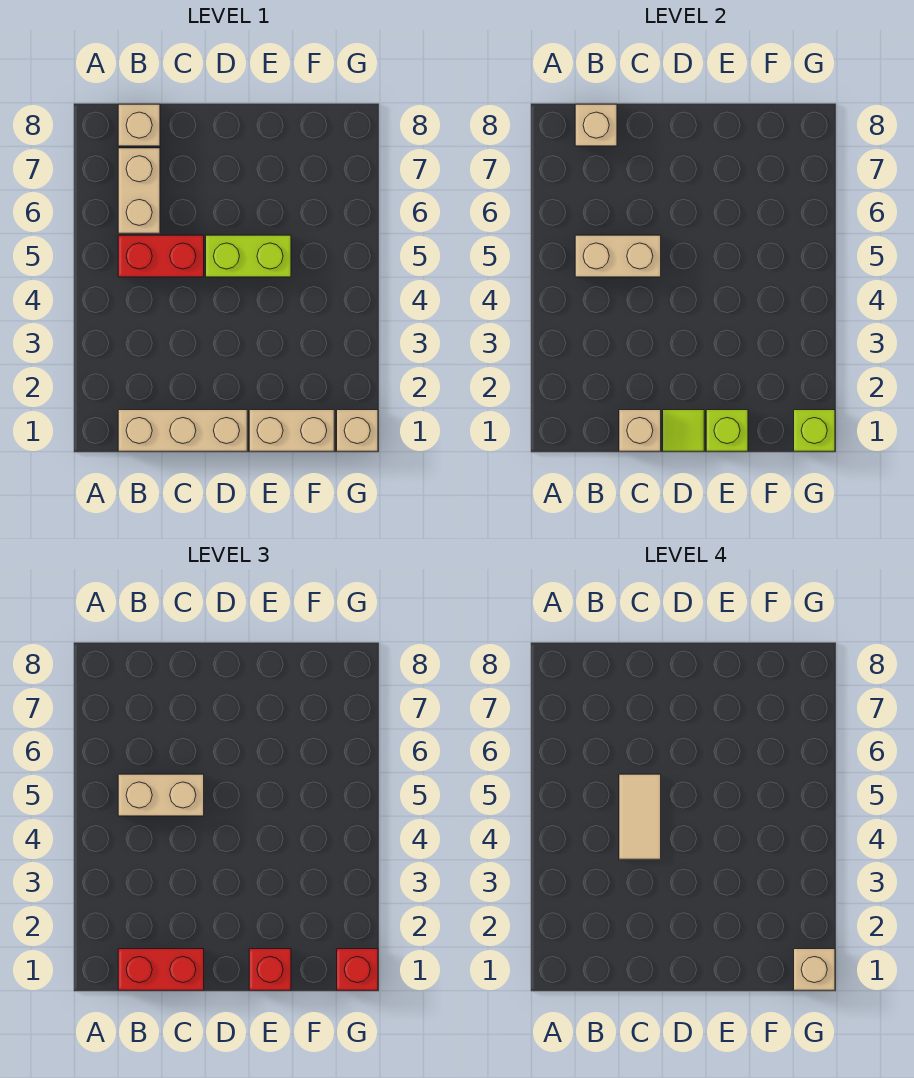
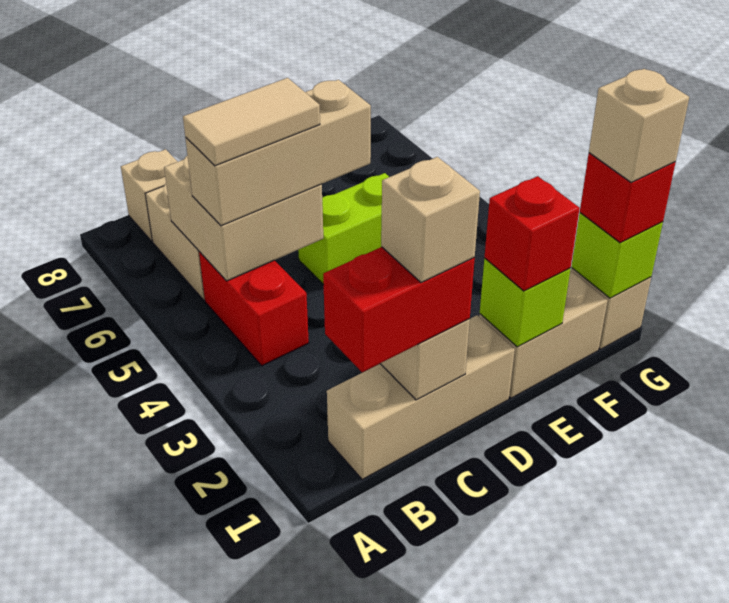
red brick B5:C5 level 1 -> red brick B4:B5 level 1
tan brick B5:C5 level 2 -> tan brick B5:C6 level 2
tan brick B5:C5 level 3 -> tan brick B5:D5 level 3
tan brick B8 level 2 -> tan brick C1 level 4
tan tile C4:C5 level 4 -> tan tile B5:C5 level 4
lime tile D1 level 2 -> none

